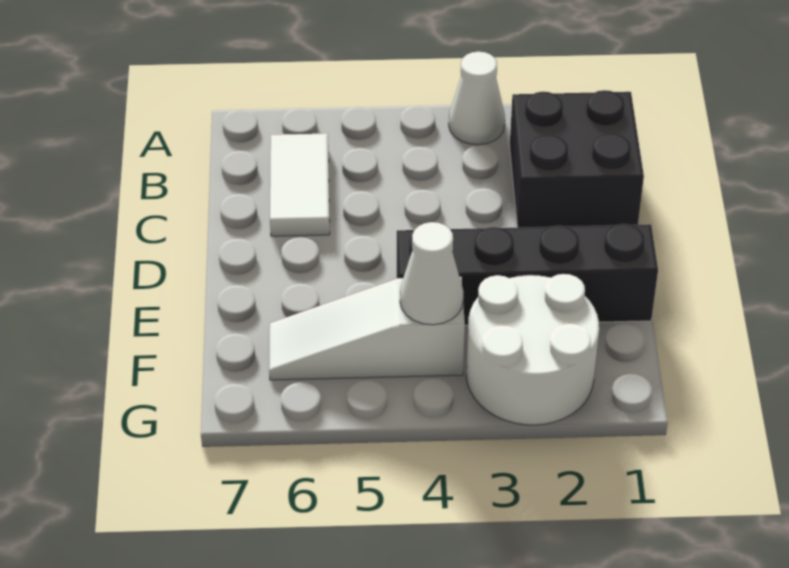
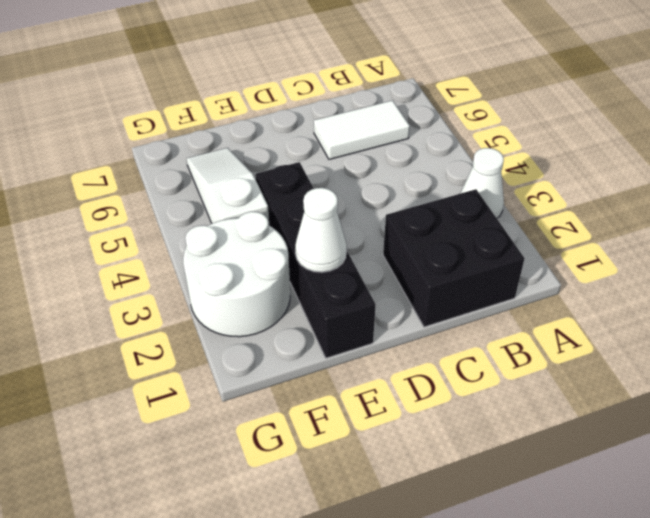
white cone F4 level 2 -> white cone E2 level 2

